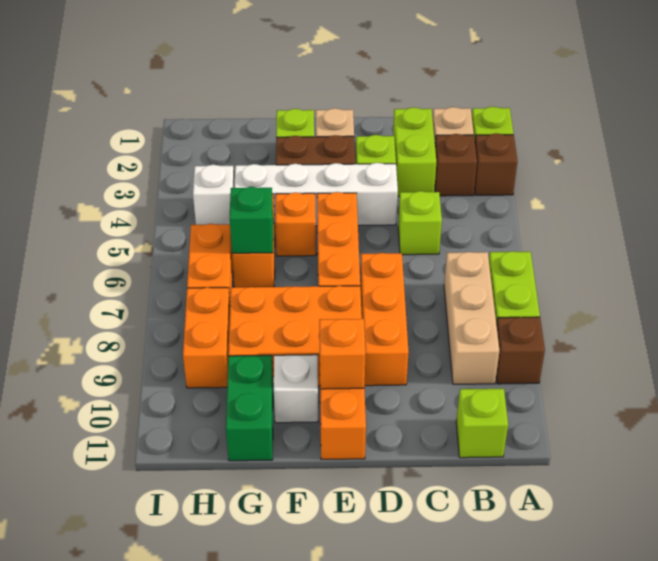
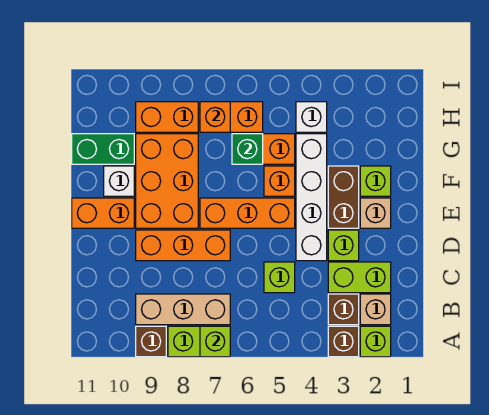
lime brick B11 level 1 -> lime brick A7 level 2
orange brick E10 level 2 -> orange brick H7 level 2

